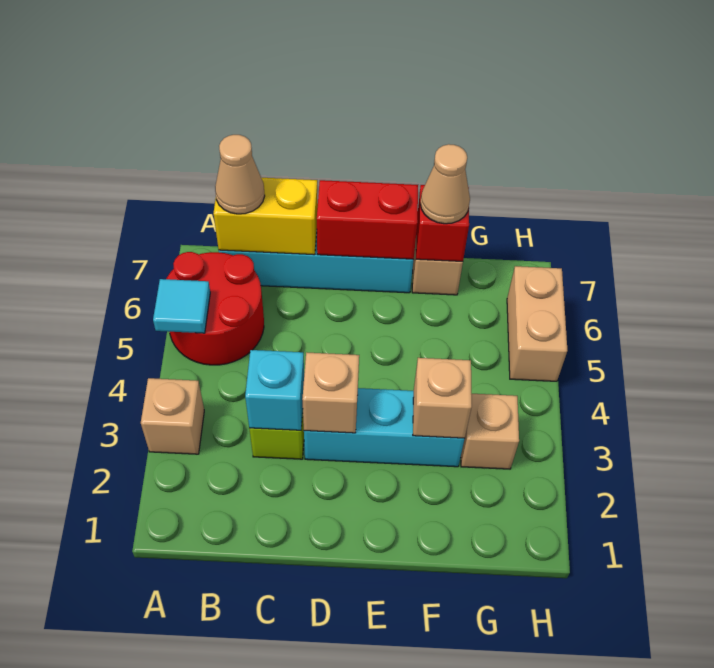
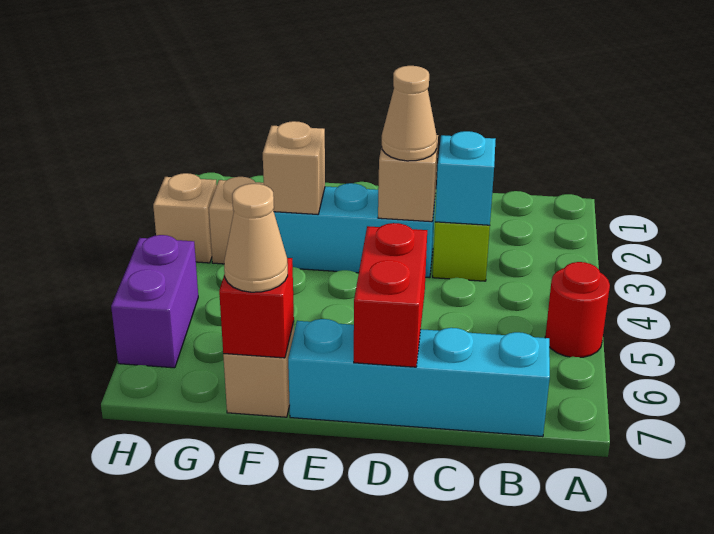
tan brick A3 level 1 -> tan brick H3 level 1
red round brick A5:B6 level 1 -> red round brick A5 level 1
cyan tile A5 level 2 -> none
yellow brick B7:C7 level 2 -> none
tan cone B7 level 3 -> tan cone D3 level 3
red brick D7:E7 level 2 -> red brick D6:D7 level 2
tan brick H5:H6 level 1 -> purple brick H5:H6 level 1

